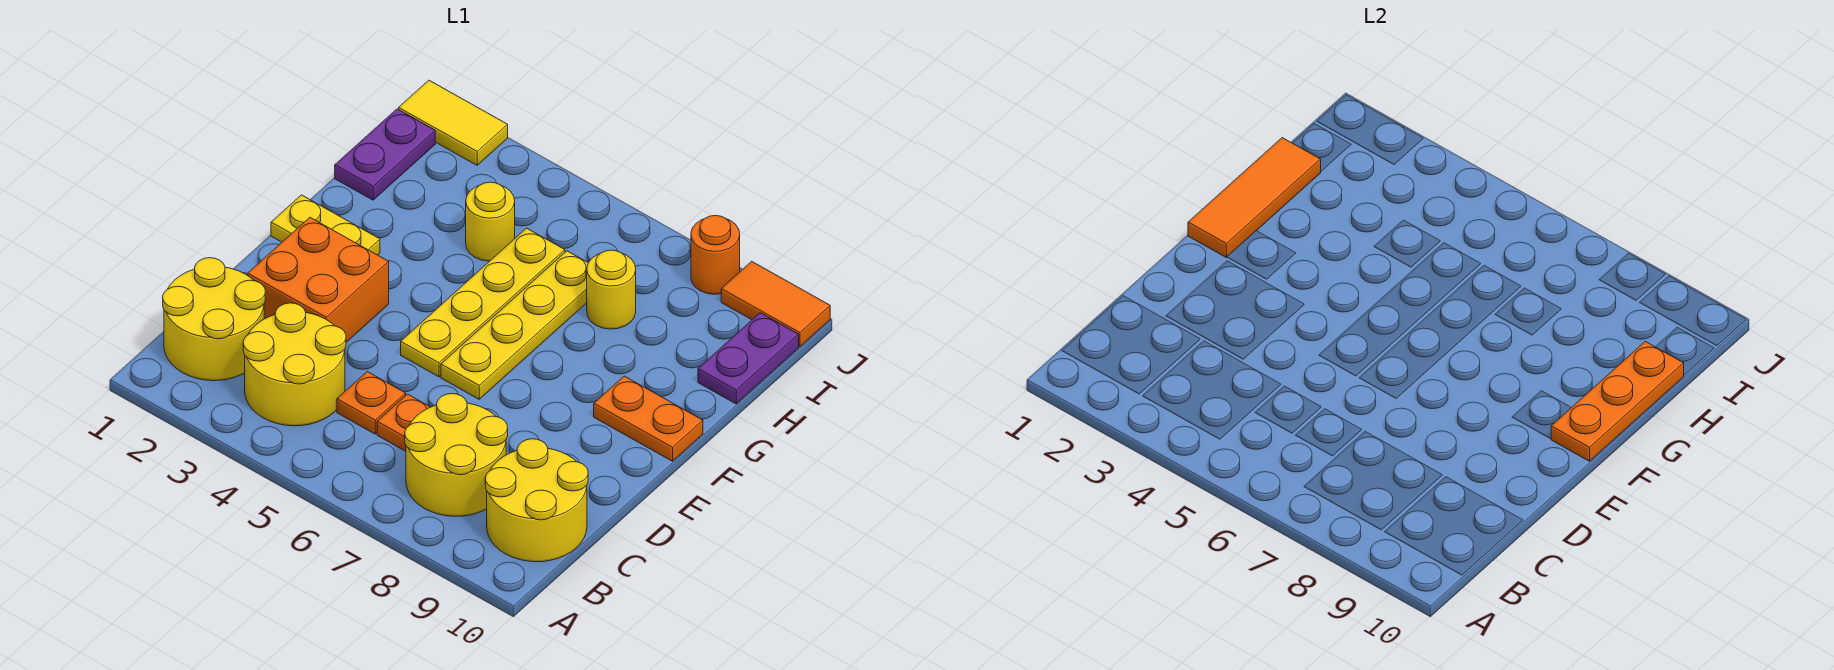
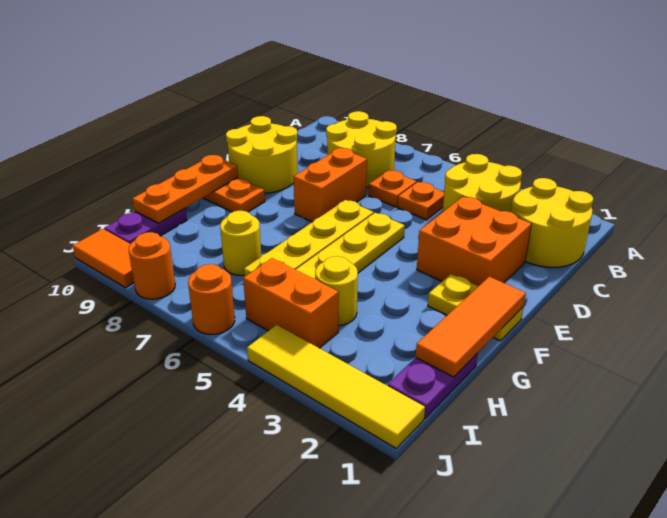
yellow round brick B9:C10 level 1 -> yellow round brick D9:E10 level 1
none -> orange brick D7:E7 level 1
none -> orange brick I4:I5 level 1
yellow tile J1:J2 level 1 -> yellow tile J1:J4 level 1
none -> orange round brick J6 level 1

